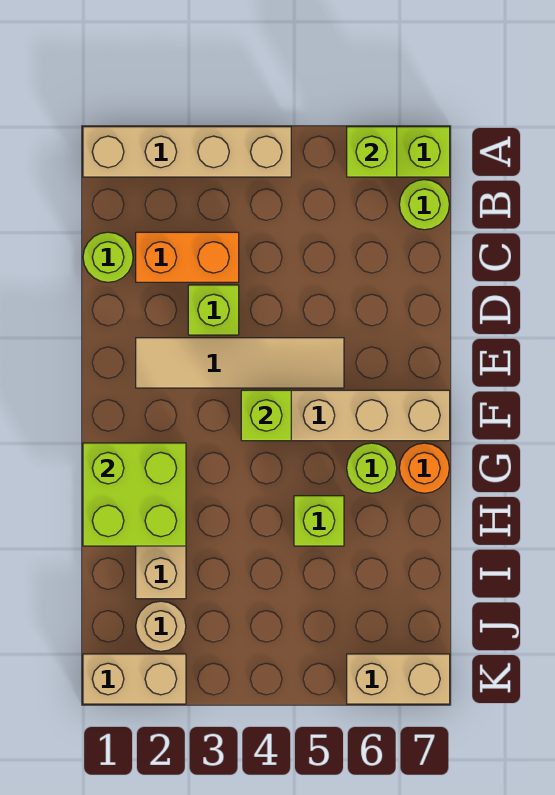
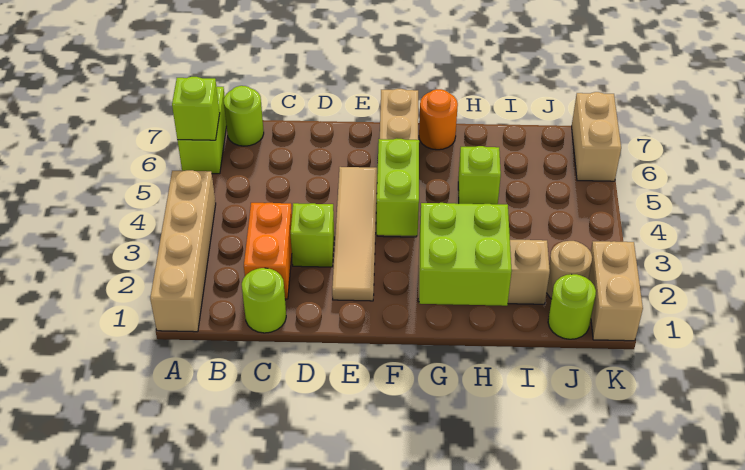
lime brick F4 level 2 -> lime brick F3:F4 level 2
lime round brick G6 level 1 -> lime round brick J1 level 1

